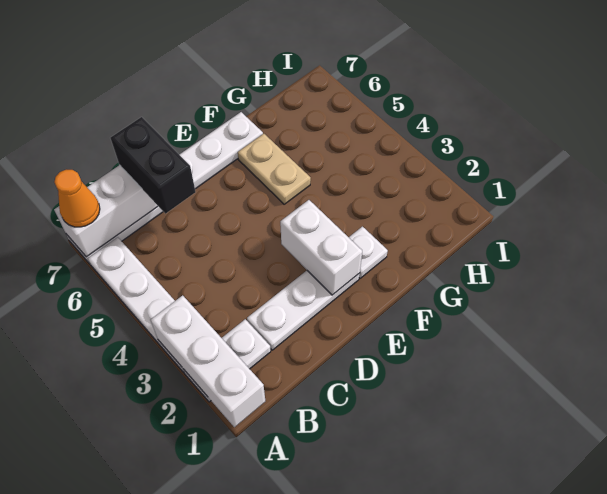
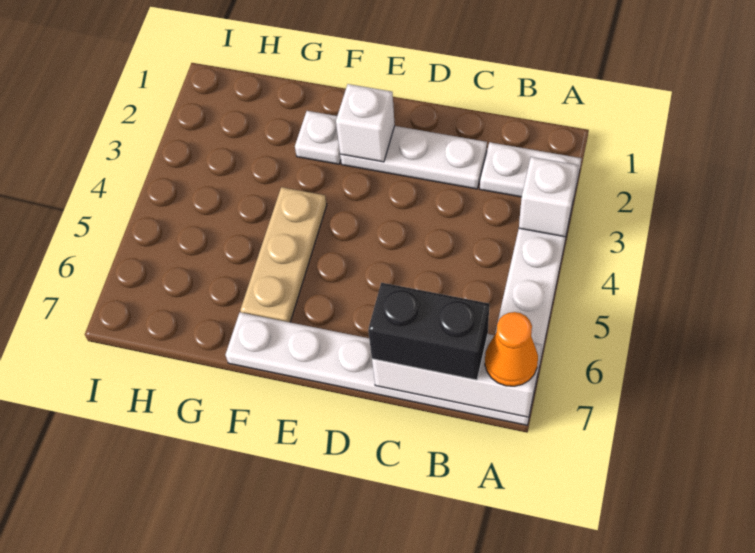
white brick A1:A3 level 2 -> white brick A3 level 2
black brick C6:C7 level 3 -> black brick B7:C7 level 3
white brick E2:E3 level 2 -> white brick E2 level 2
tan plate F5:F6 level 1 -> tan plate F4:F6 level 1

